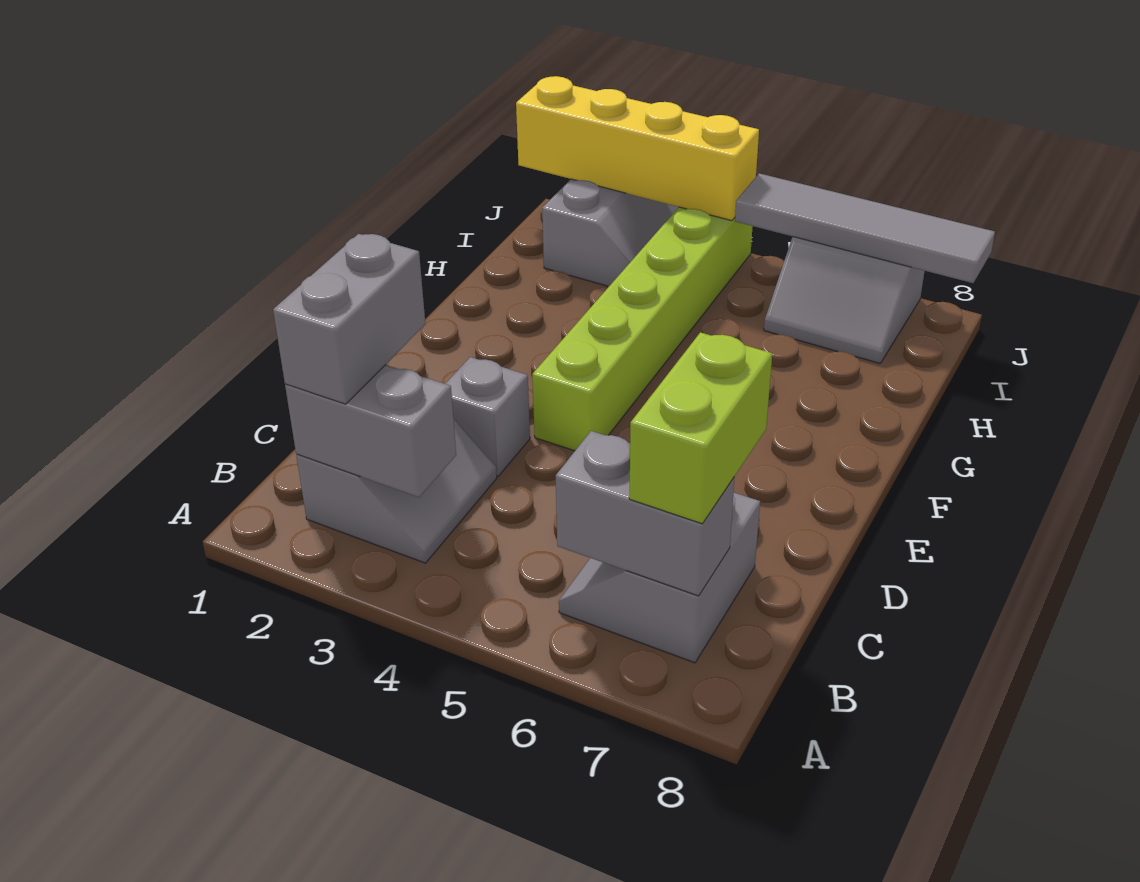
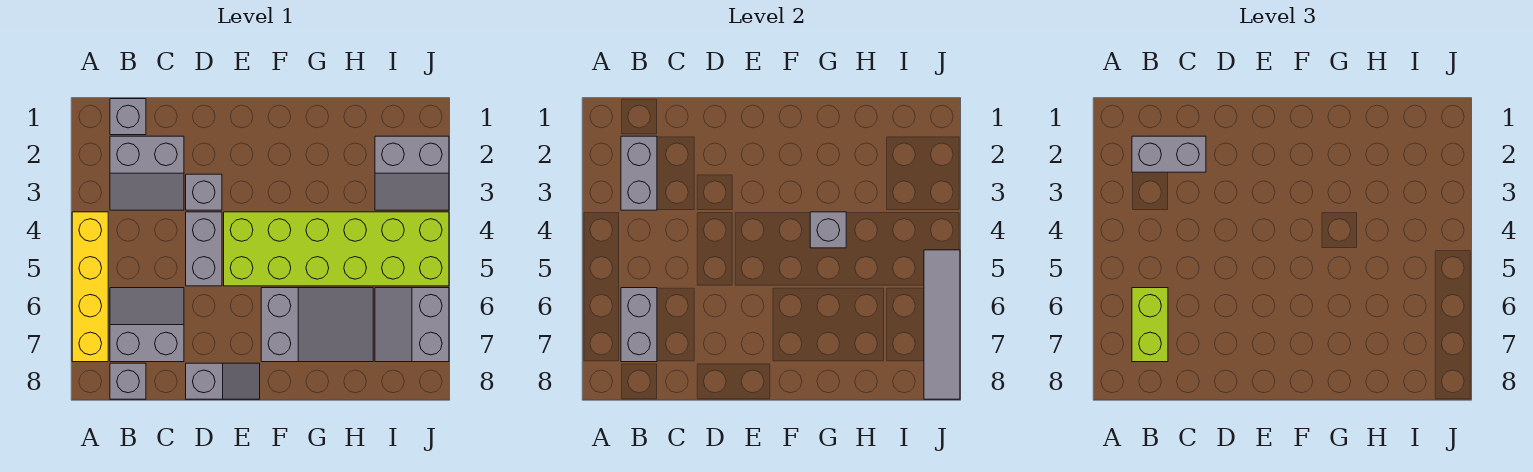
none -> grey brick B1 level 1
lime brick B7:C7 level 3 -> lime brick B6:B7 level 3
none -> grey brick B8 level 1
none -> grey brick D4:D5 level 1
none -> grey slope D8:E8 level 1 top D
lime brick E4:J4 level 1 -> lime brick E4:J5 level 1
none -> grey slope F6:H7 level 1 top F
none -> grey brick G4 level 2
yellow brick J1:J4 level 2 -> yellow brick A4:A7 level 1

